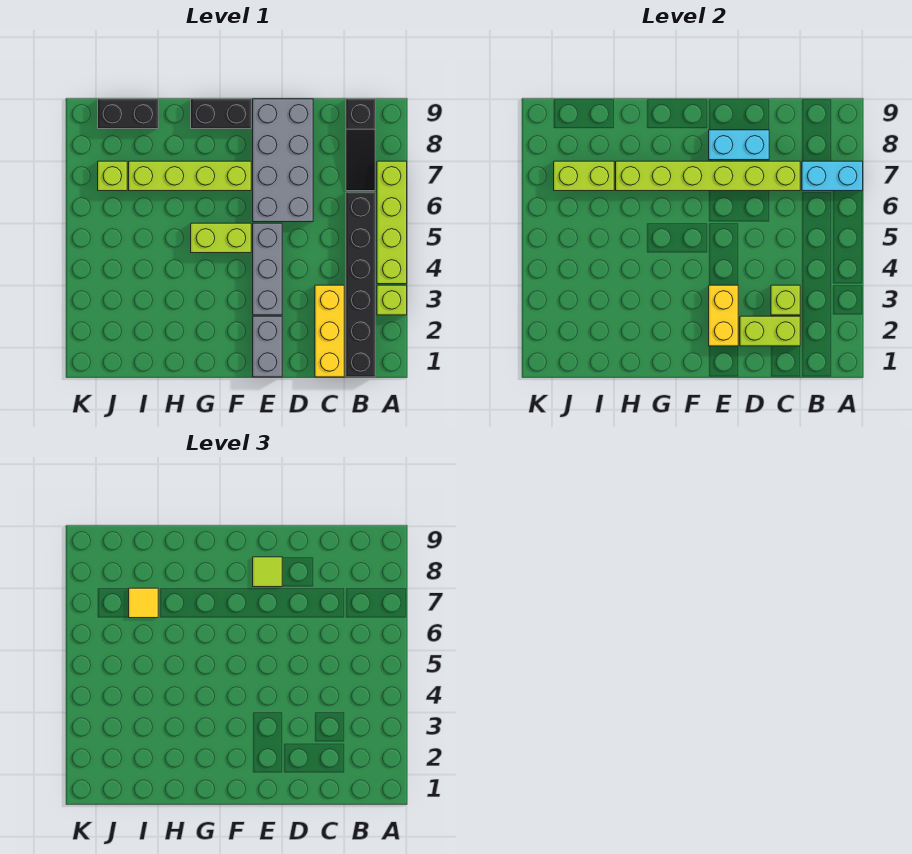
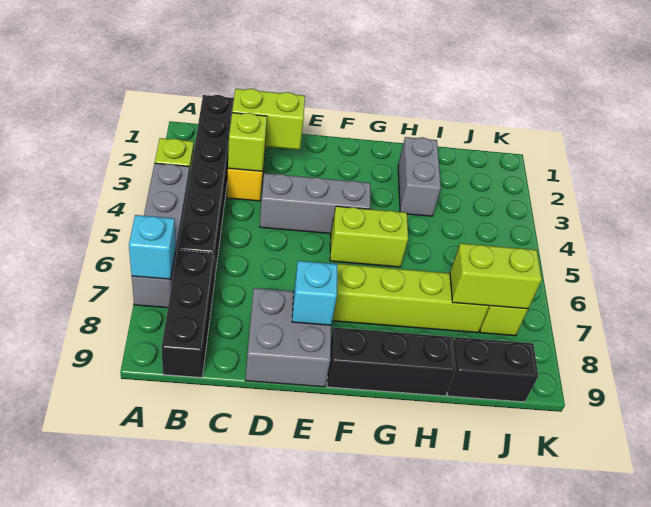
lime brick A4:A7 level 1 -> grey brick A4:A7 level 1
cyan brick A7:B7 level 2 -> cyan brick A7 level 2
black slope B7:B9 level 1 top 9 -> black brick B7:B9 level 1
lime brick C7:H7 level 2 -> none
grey brick D6:E9 level 1 -> grey brick D8:E9 level 1
cyan brick D8:E8 level 2 -> cyan brick E8 level 2
grey brick E1:E2 level 1 -> grey brick H2:H3 level 1
yellow brick E2:E3 level 2 -> none
grey brick E3:E5 level 1 -> grey brick D4:F4 level 1
lime tile E8 level 3 -> none
black brick F9:G9 level 1 -> black brick F9:H9 level 1
yellow tile I7 level 3 -> none

